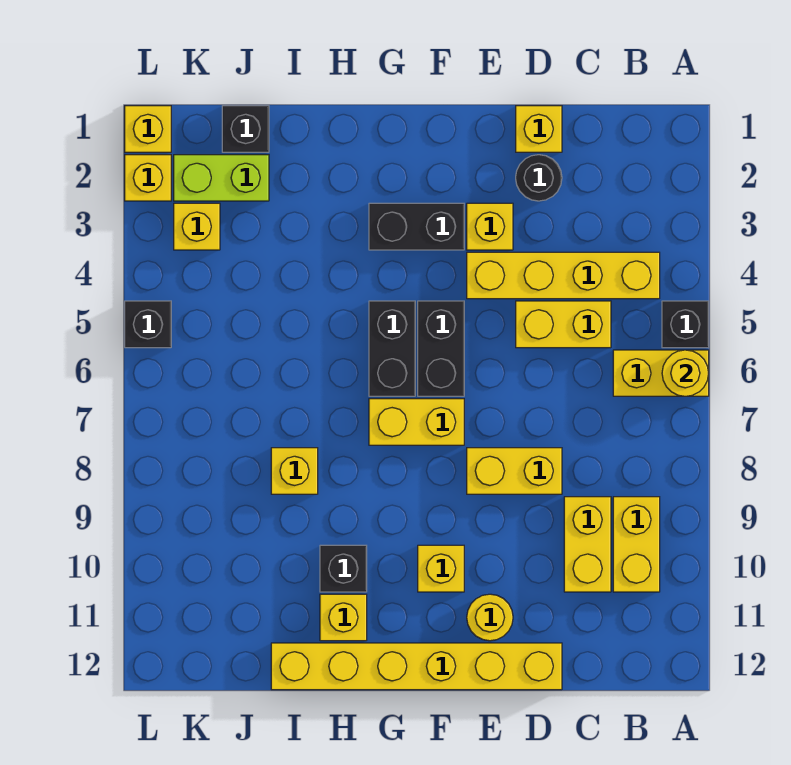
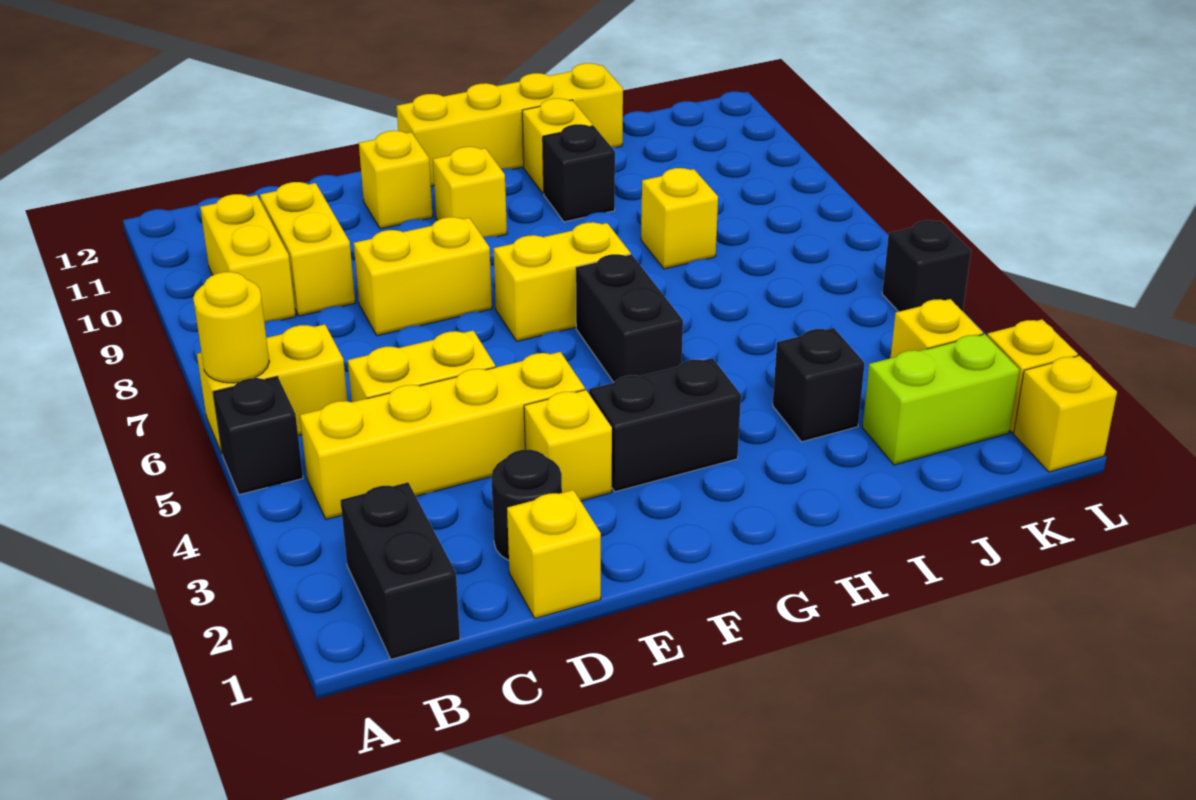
yellow brick D12:I12 level 1 -> yellow brick F12:I12 level 1
yellow round brick E11 level 1 -> yellow brick E11 level 1
black brick F5:F6 level 1 -> black brick B1:B2 level 1
black brick J1 level 1 -> black brick I3 level 1

